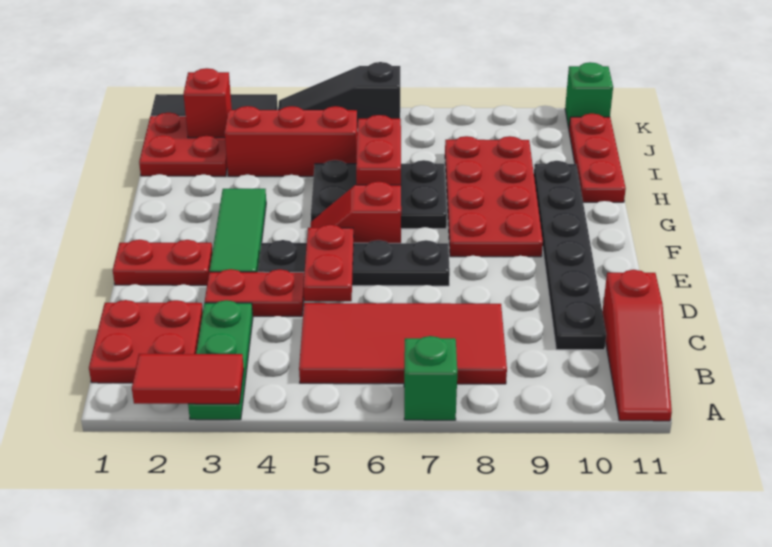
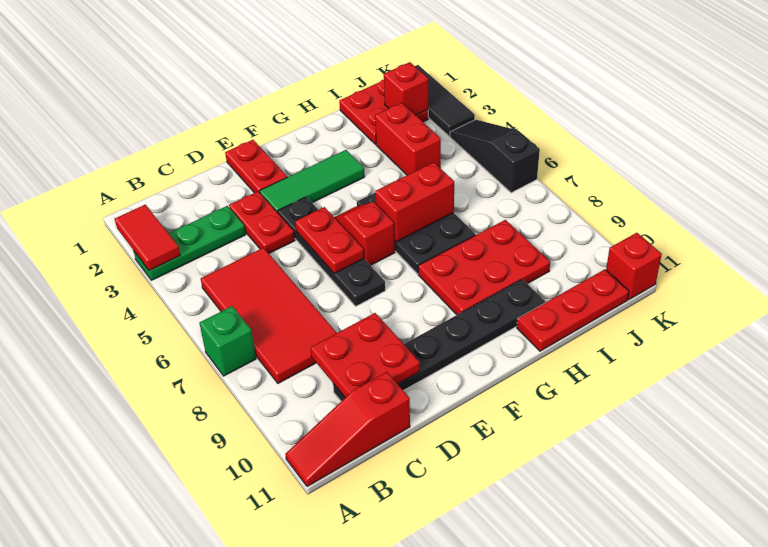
red plate B1:C2 level 1 -> red plate C9:D10 level 2
red plate D5:E5 level 2 -> red plate E5:E6 level 2
red plate F8:I9 level 1 -> red plate G8:I9 level 1
red brick I3:I5 level 1 -> red brick I3:I4 level 1
green brick K11 level 1 -> red brick K11 level 1

